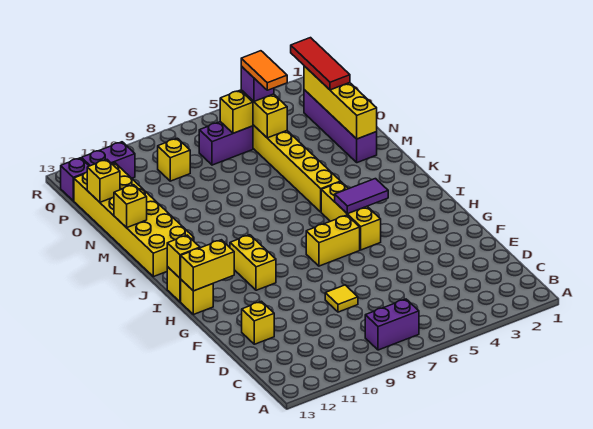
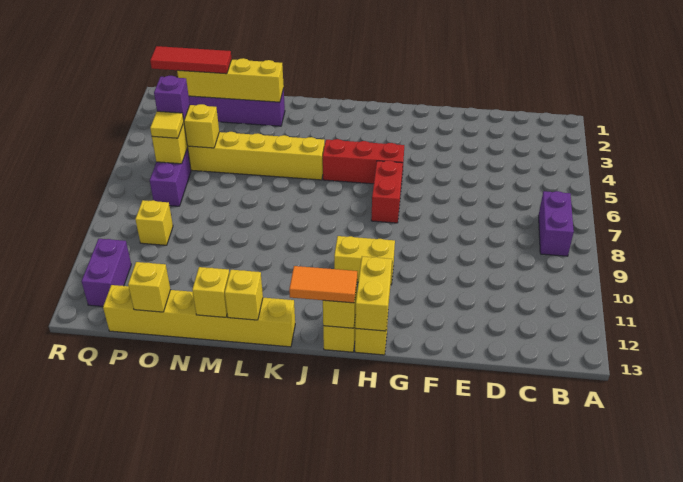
yellow tile E8 level 1 -> yellow tile P6 level 3
yellow brick E12 level 1 -> yellow brick L13 level 2
yellow brick H5:J5 level 1 -> red brick H5:J5 level 1
yellow brick H6:H7 level 1 -> red brick H6:H7 level 1
purple tile I4:I5 level 2 -> none
yellow brick K12:P13 level 1 -> yellow brick K13:P13 level 1
orange tile O5:P5 level 4 -> orange tile I13:J13 level 3
purple brick Q13 level 1 -> none

